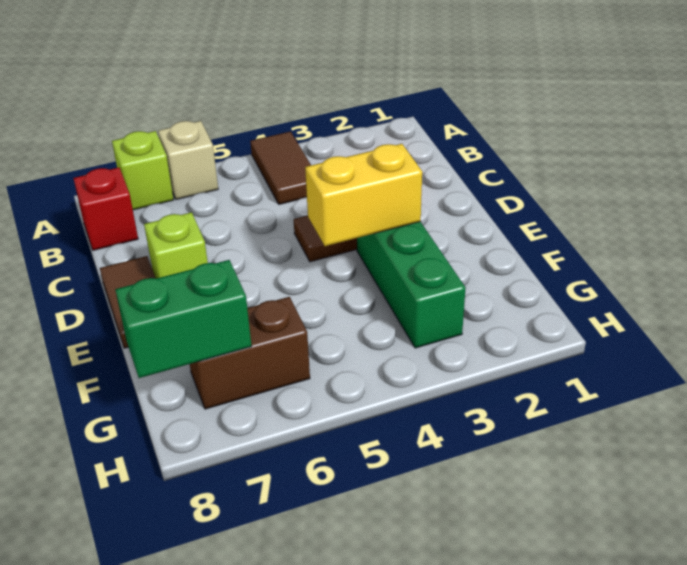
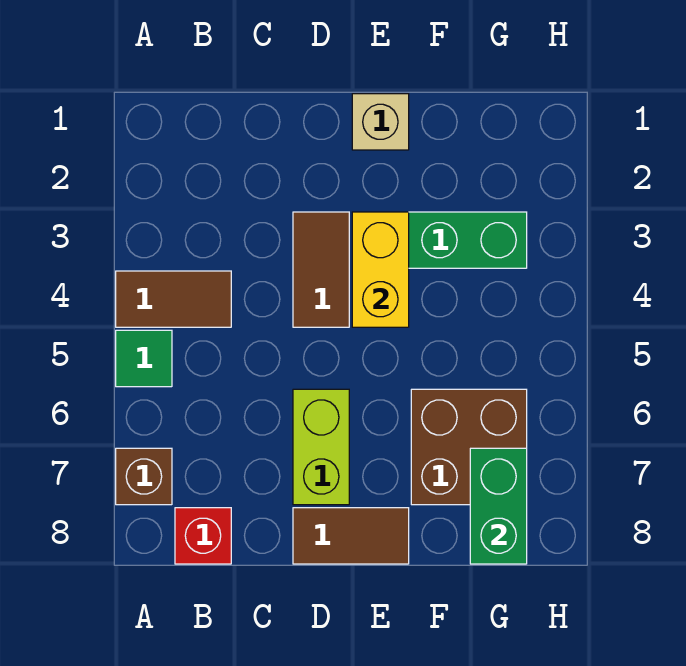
none -> green tile A5 level 1
tan brick A6 level 1 -> tan brick E1 level 1
lime brick A7 level 1 -> brown brick A7 level 1
lime brick D7 level 1 -> lime brick D6:D7 level 1
brown brick G6:G7 level 1 -> brown brick F6:G7 level 1

